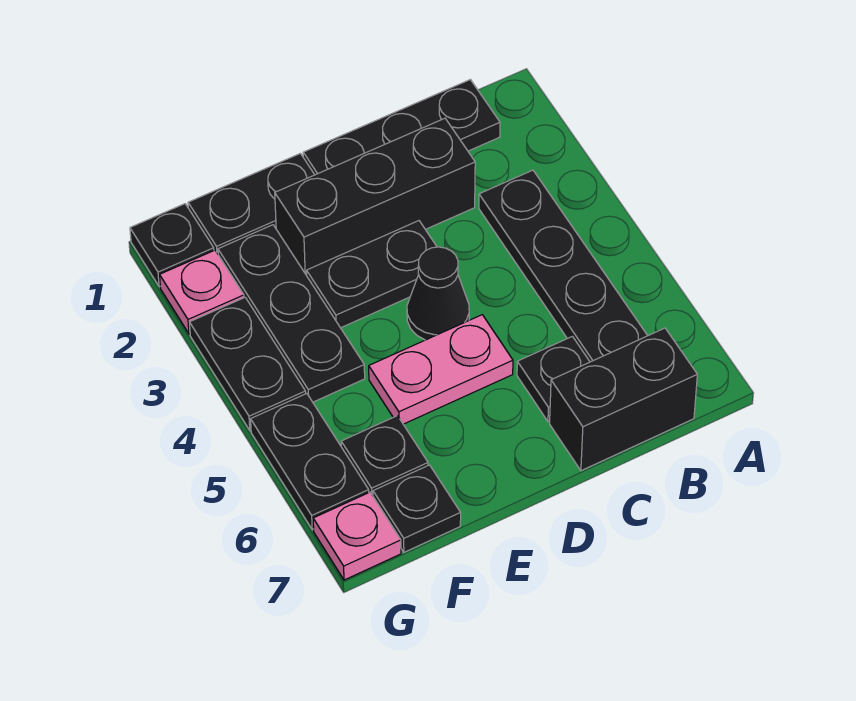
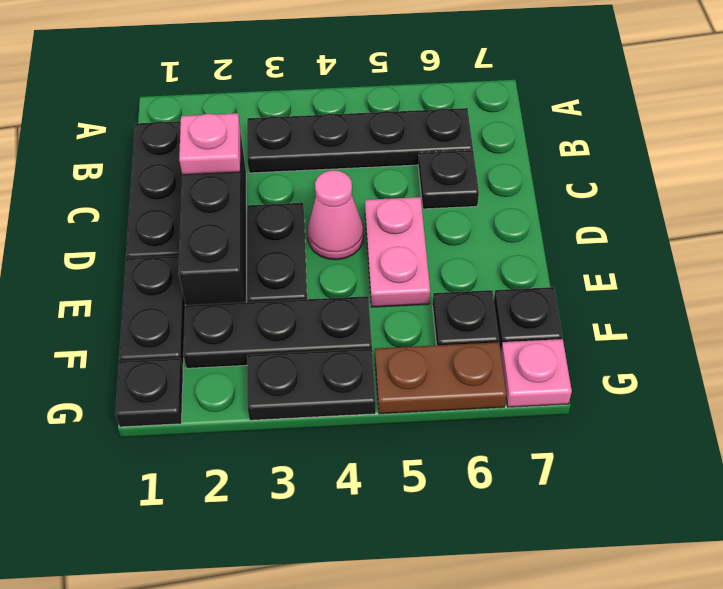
black brick B7:C7 level 1 -> none
black cone D4 level 1 -> pink cone D4 level 1
pink plate G2 level 1 -> pink plate C2 level 2
black plate G5:G6 level 1 -> brown plate G5:G6 level 1

